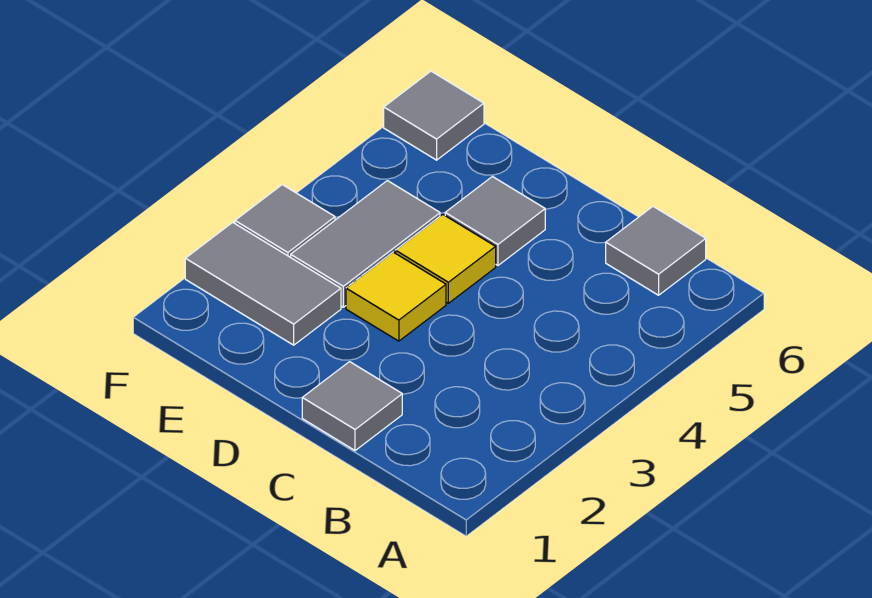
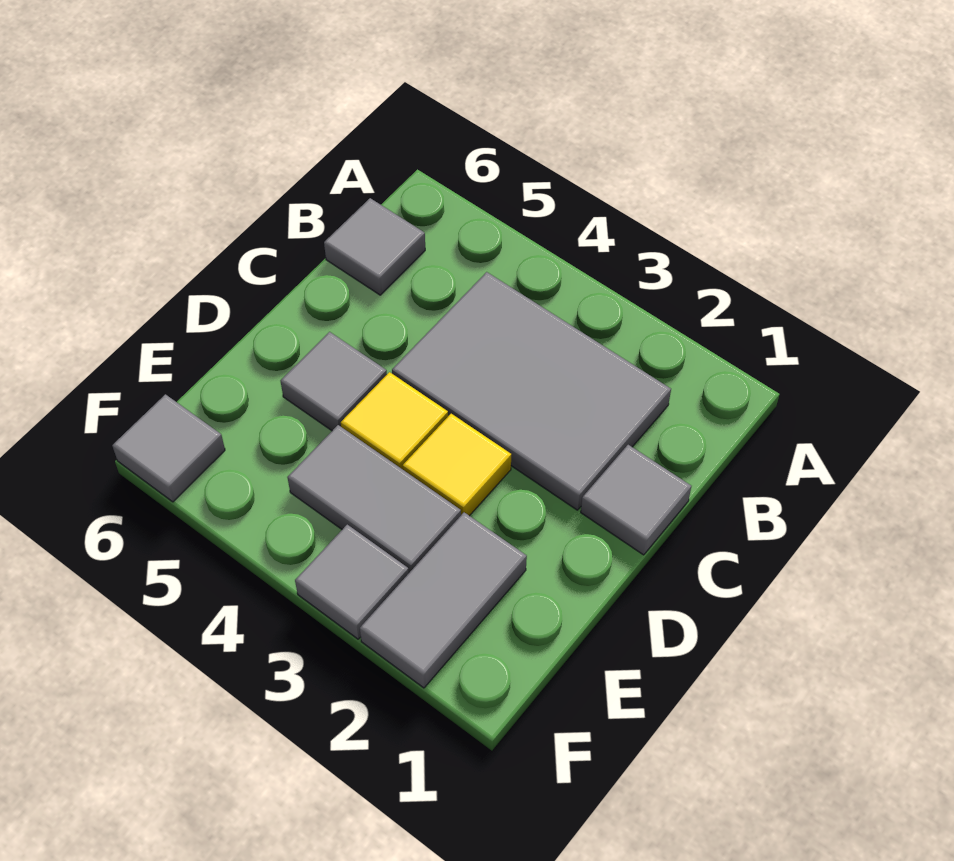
none -> grey tile B2:C4 level 1

